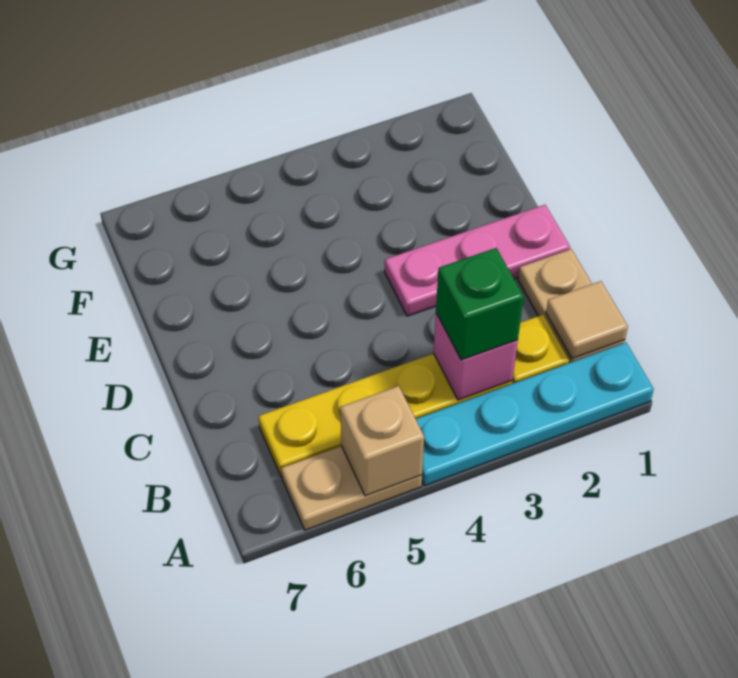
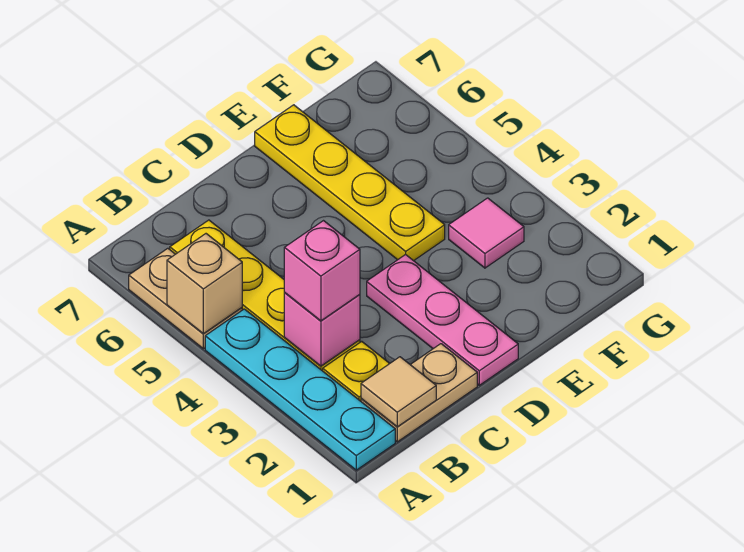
green brick B3 level 3 -> pink brick B3 level 3
none -> yellow plate E4:E7 level 1
none -> pink tile F3 level 1

